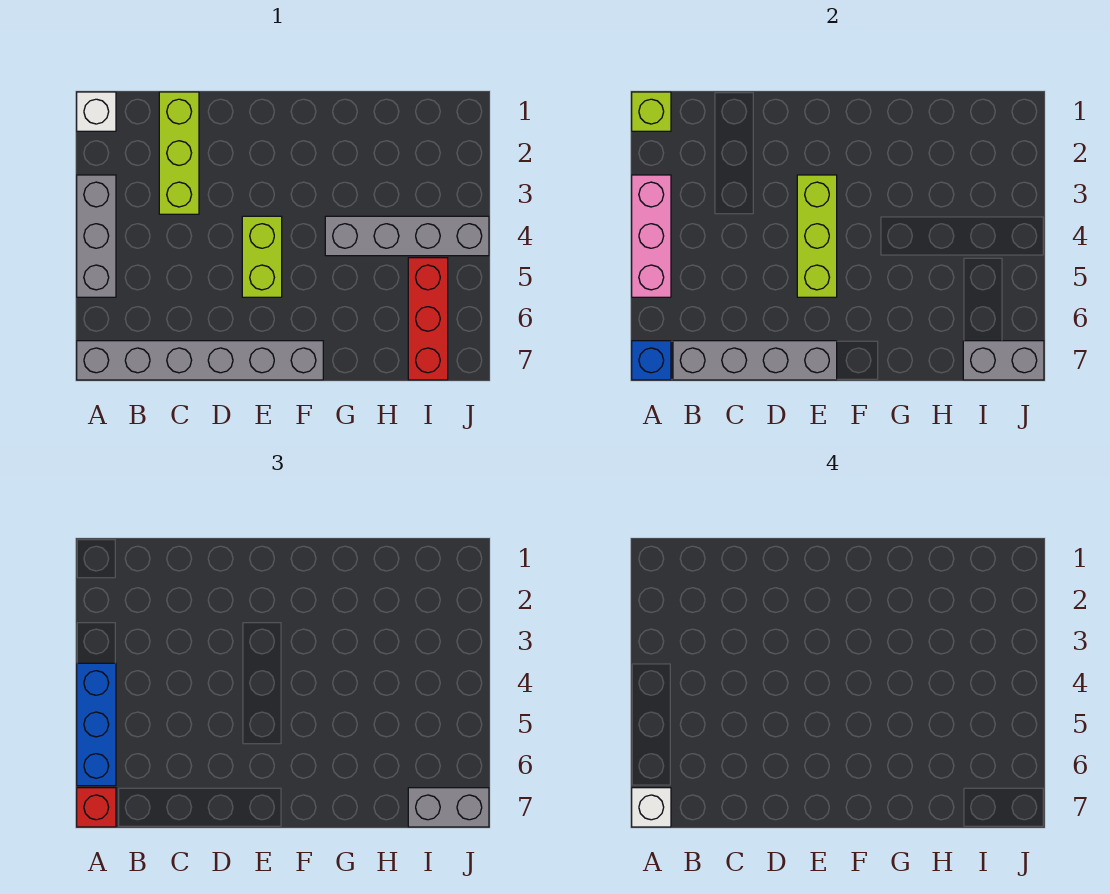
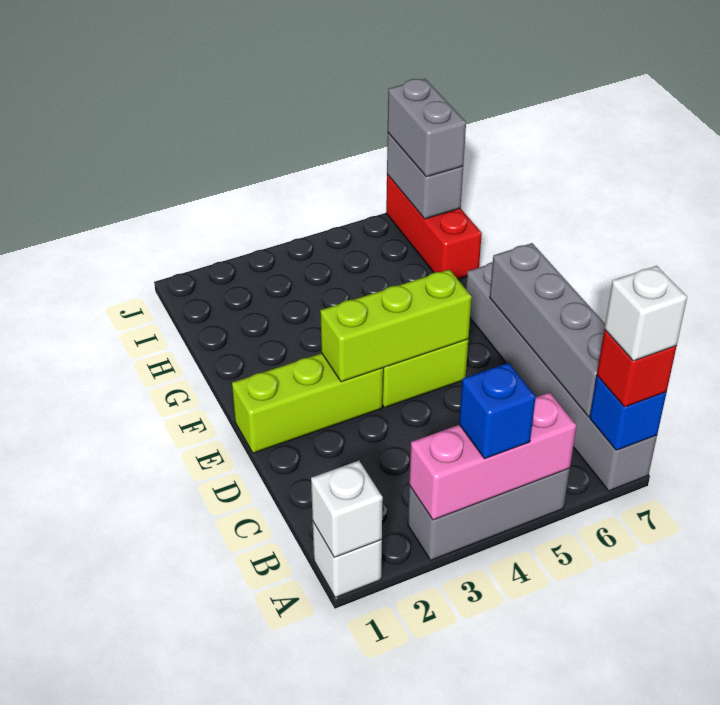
lime brick A1 level 2 -> white brick A1 level 2
blue brick A4:A6 level 3 -> blue brick A4 level 3
lime brick C1:C3 level 1 -> lime brick E1:E3 level 1
grey brick G4:J4 level 1 -> none
red brick I5:I7 level 1 -> red brick H7:J7 level 1

